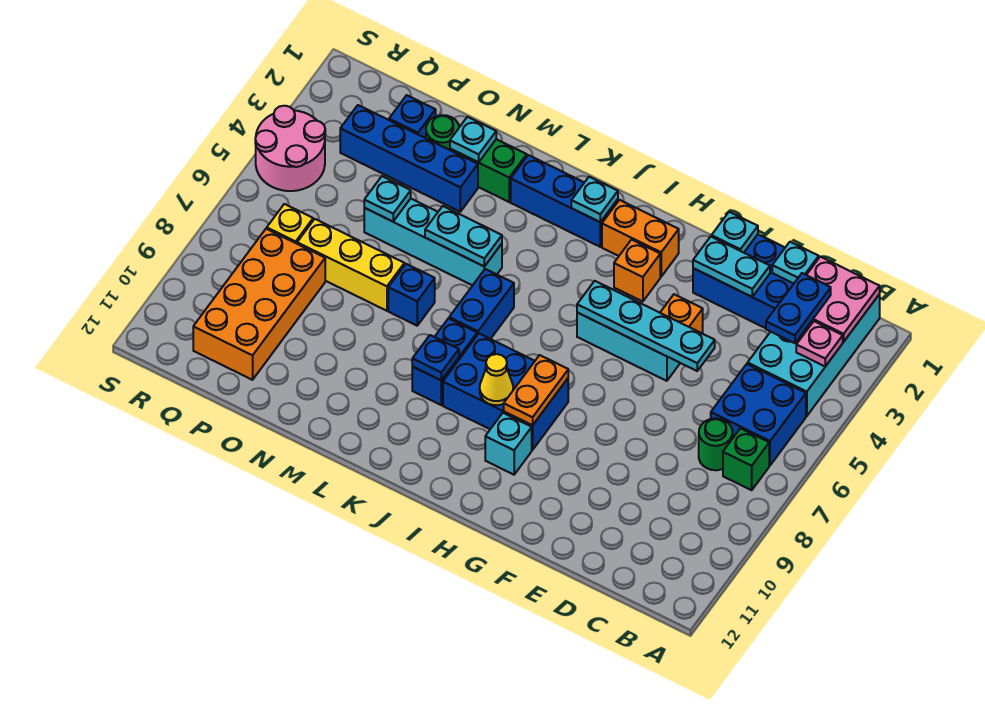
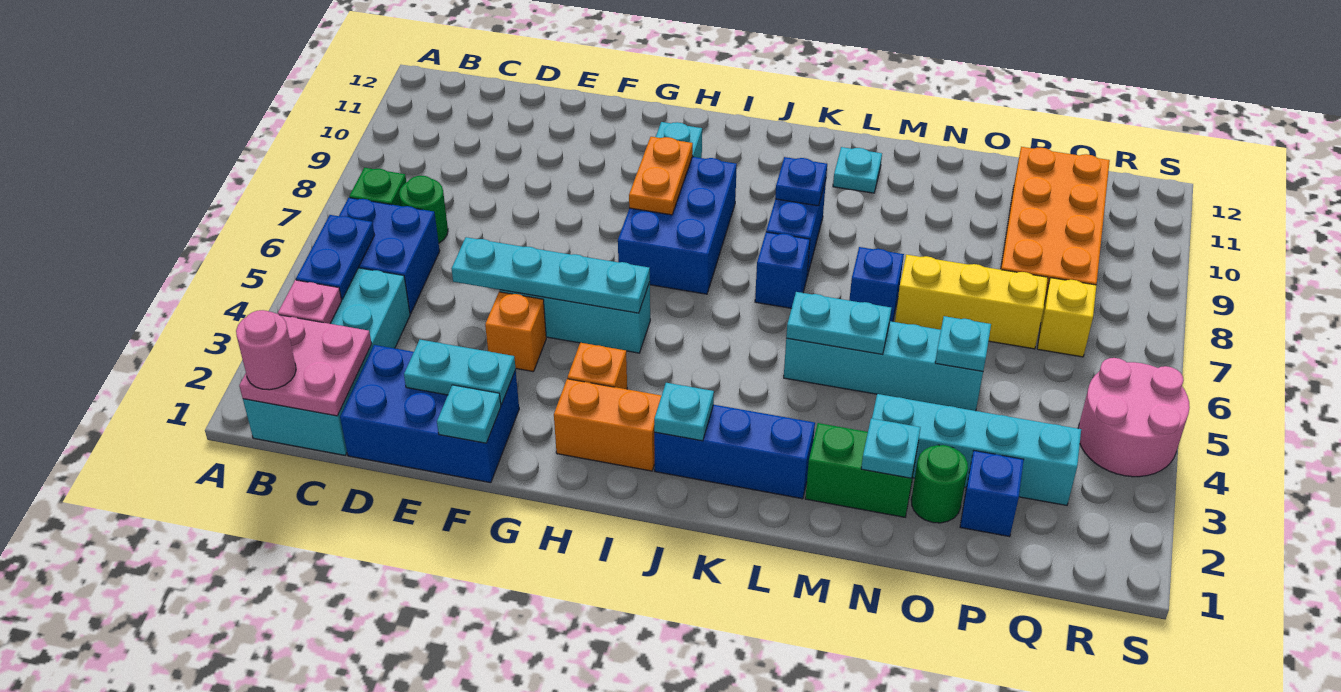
none -> pink round brick B1 level 3
blue plate C2:C3 level 3 -> blue plate B4:B5 level 2
cyan plate D1 level 2 -> cyan plate L11 level 1
blue brick H8:J9 level 1 -> blue brick H7:I9 level 1
yellow cone I9 level 2 -> none
blue brick K6:K7 level 1 -> blue brick K7 level 1
blue brick N3:Q3 level 1 -> cyan brick N3:Q3 level 1

